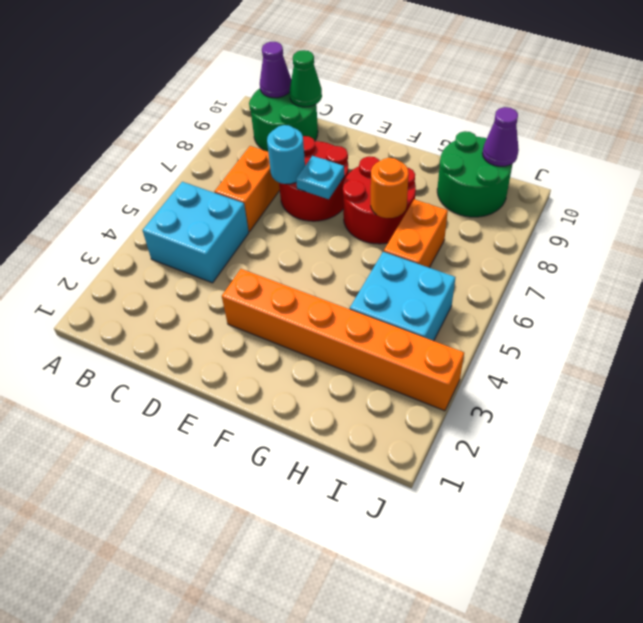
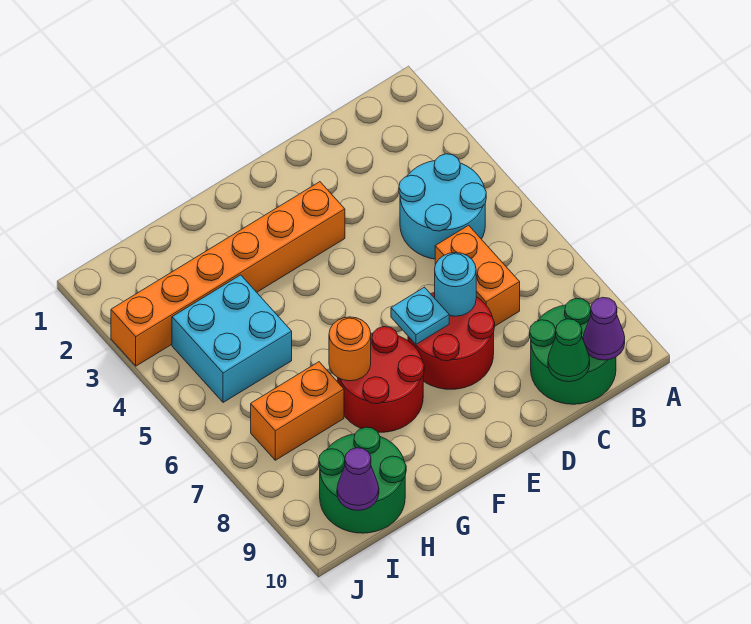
cyan brick B4:C5 level 1 -> cyan round brick B4:C5 level 1
orange brick H6:H7 level 1 -> orange brick H7:I7 level 1

